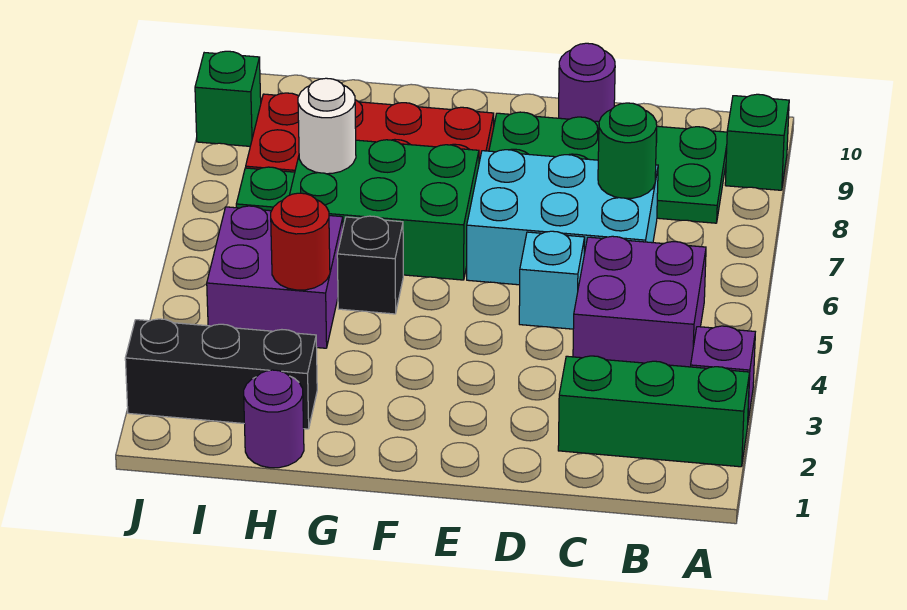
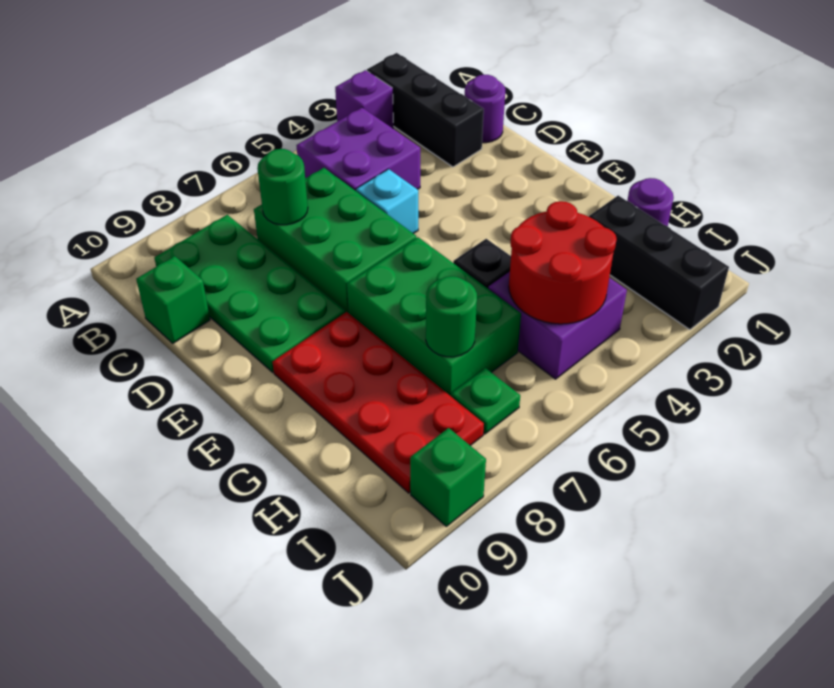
green brick A2:C2 level 1 -> black brick A2:C2 level 1
green brick A9 level 1 -> green brick C10 level 1
cyan brick C6:E7 level 1 -> green brick C6:E7 level 1
purple round brick D10 level 1 -> purple round brick C1 level 1
red round brick H4 level 2 -> red round brick H4:I5 level 2
white round brick H7 level 2 -> green round brick H7 level 2

